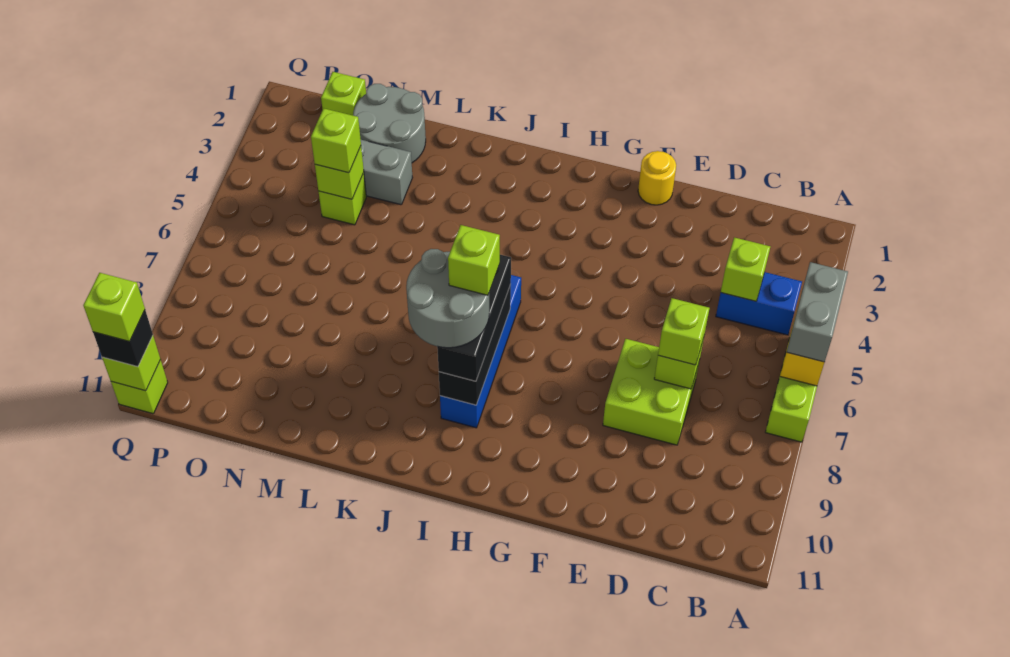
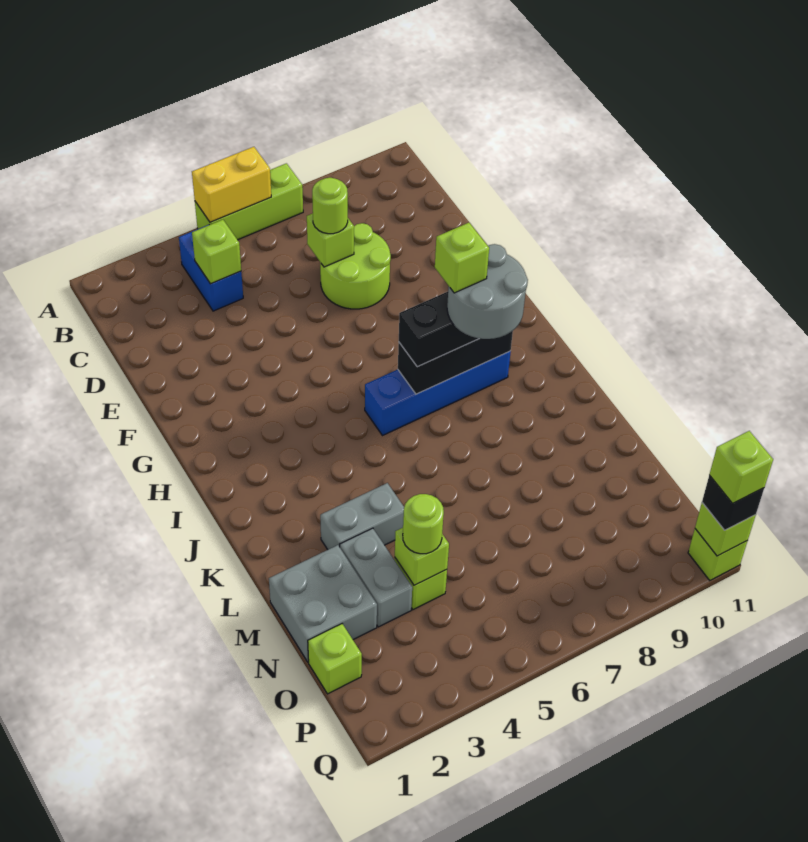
grey brick A5:A6 level 3 -> grey brick L3:L4 level 1
lime brick D7:E8 level 1 -> lime round brick D7:E8 level 1
lime brick D7 level 3 -> lime round brick D7 level 3
yellow round brick F1 level 1 -> none
grey round brick M1:N2 level 1 -> grey brick M1:N2 level 1
lime brick N4 level 3 -> lime round brick N4 level 3

